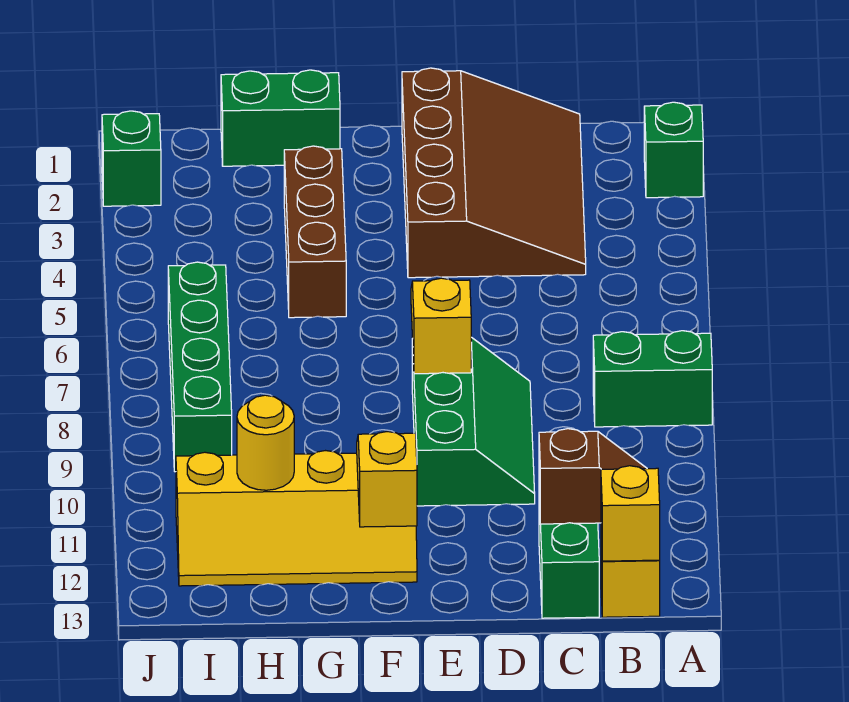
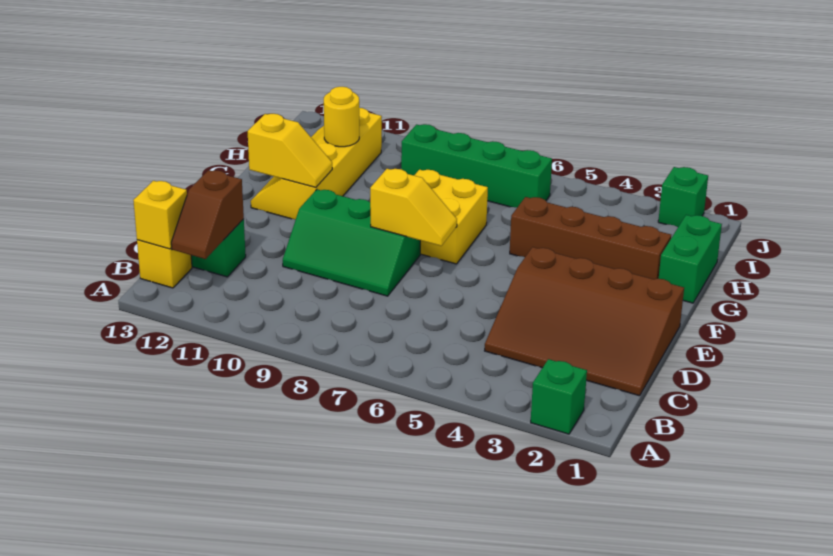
green brick A8:B8 level 1 -> none
none -> yellow brick F7:G8 level 1
brown brick G3:G5 level 1 -> brown brick G2:G5 level 1

